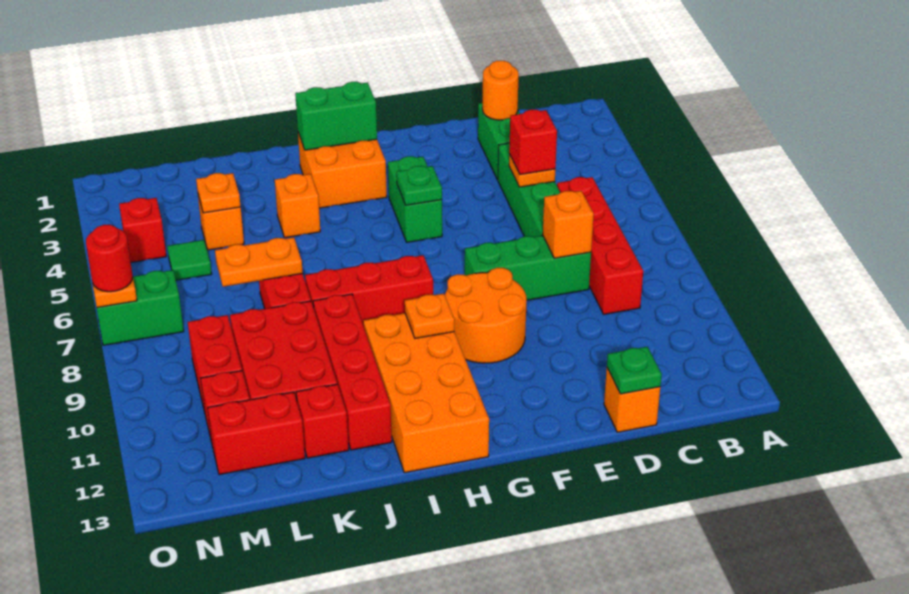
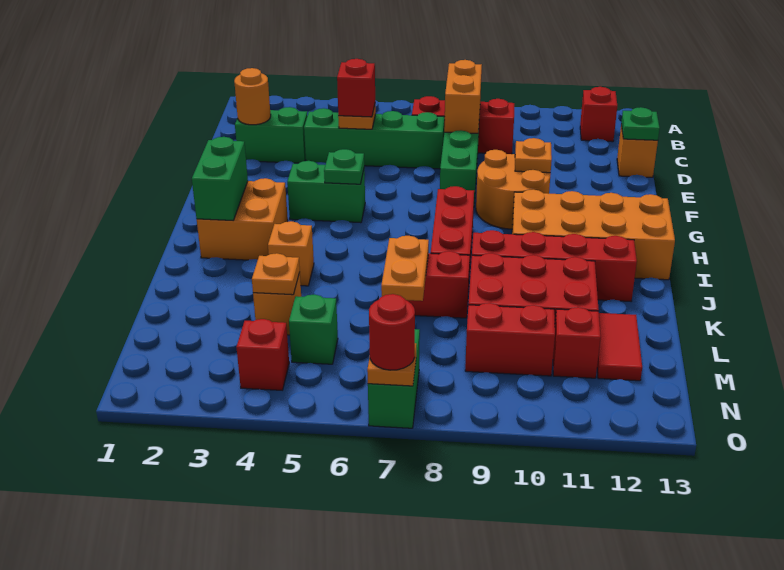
red brick C6:C9 level 1 -> red brick C7:C9 level 1
orange brick D8 level 2 -> orange brick C8:D8 level 2
orange plate H10 level 2 -> orange plate F10 level 2
red brick K12 level 1 -> red brick B12 level 1
red brick L12:M12 level 1 -> red tile L12:M12 level 1
green tile M5 level 1 -> green brick M5 level 1

